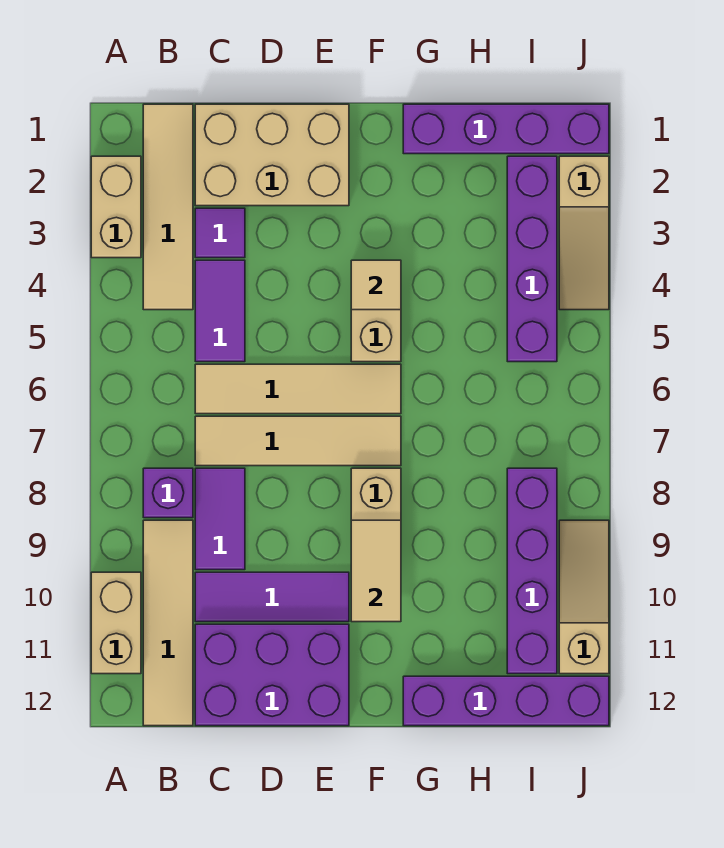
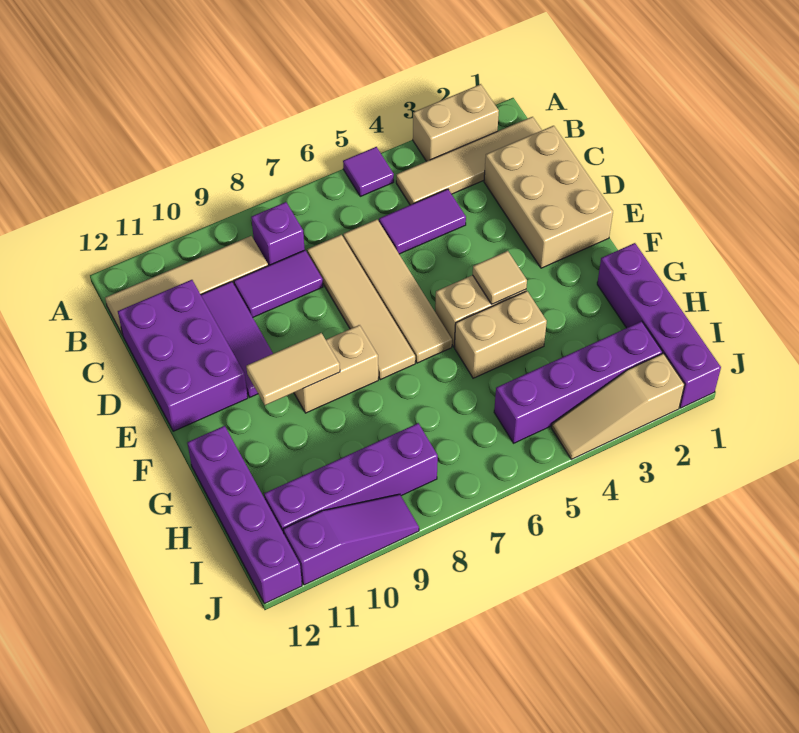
tan brick A10:A11 level 1 -> tan brick G4:G5 level 1
purple tile C3 level 1 -> purple tile A5 level 1
tan slope J9:J11 level 1 top 11 -> purple slope J9:J11 level 1 top 11

